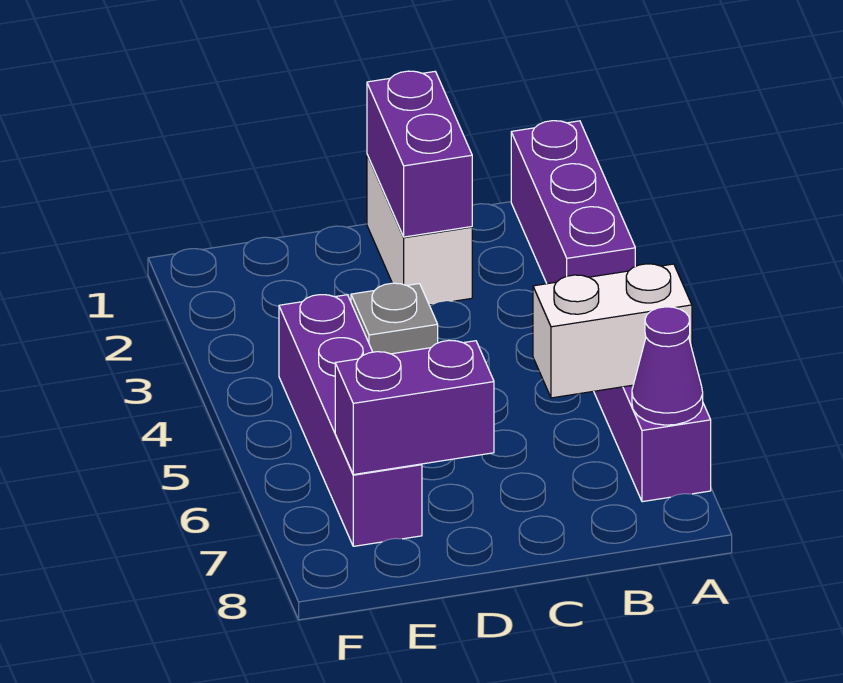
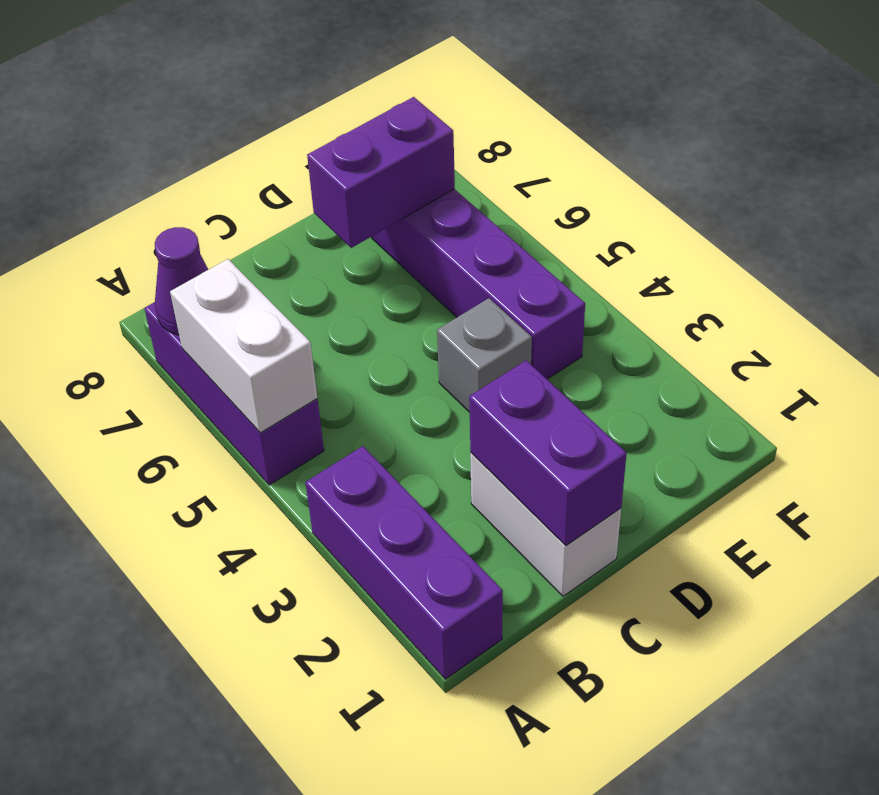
white brick A6:B6 level 2 -> white brick A5:A6 level 2

